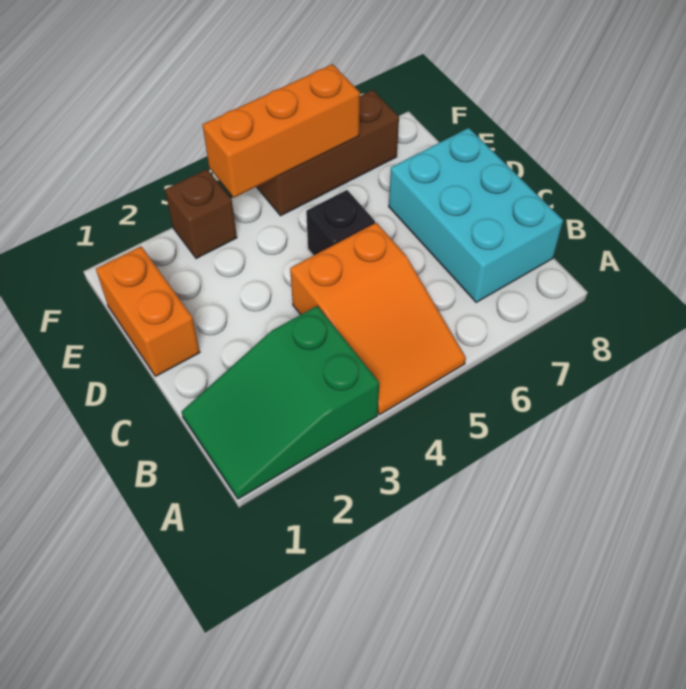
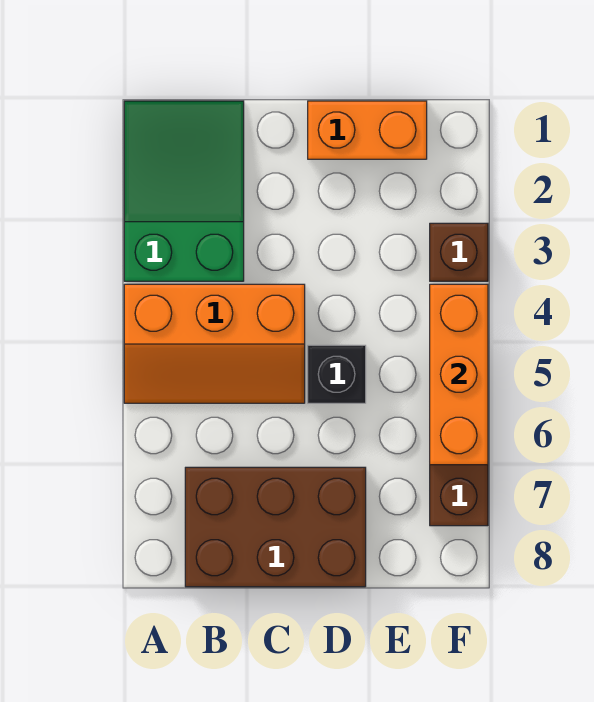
orange slope A4:C5 level 1 top C -> orange slope A4:C5 level 1 top 4
cyan brick B7:D8 level 1 -> brown brick B7:D8 level 1

